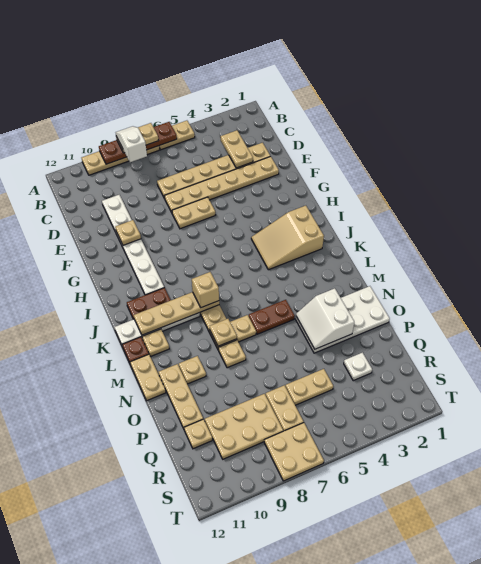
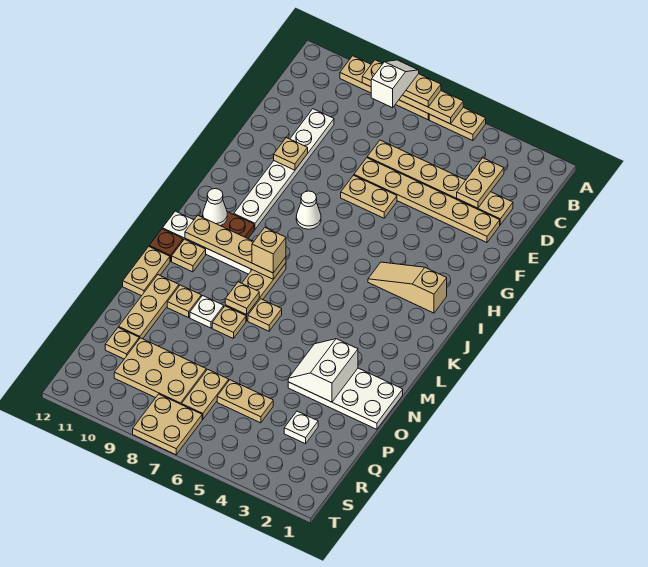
brown plate A6:A9 level 2 -> tan plate A6:A9 level 2
none -> white cone H8 level 1
tan slope I2:J4 level 1 top 2 -> tan slope I2:I4 level 1 top 2
none -> white cone J11 level 2
brown plate M5:M6 level 1 -> none
none -> white plate N9 level 1

